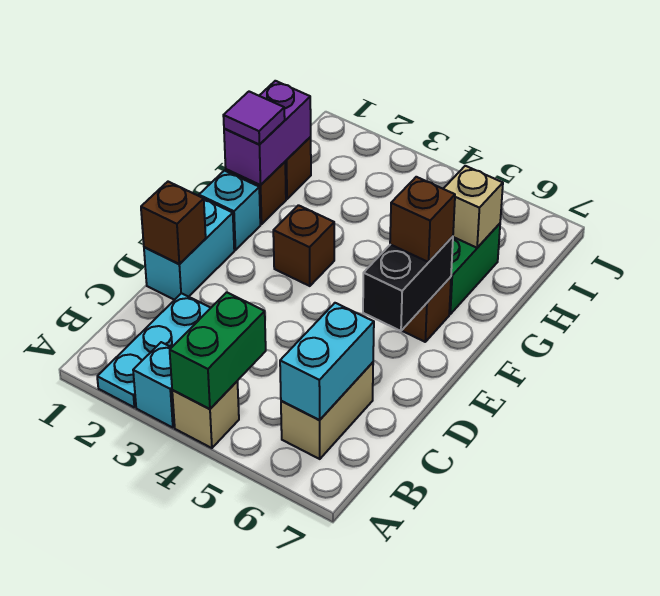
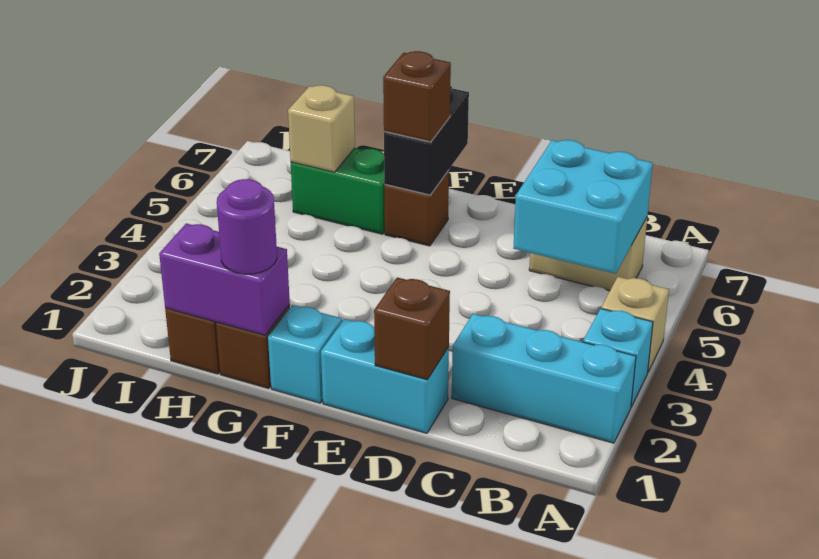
cyan plate A2:C2 level 1 -> cyan brick A2:C2 level 1
green brick A4:B4 level 2 -> none
cyan brick B6:C6 level 2 -> cyan brick B5:C6 level 2
black brick E6:F6 level 2 -> black brick F6:F7 level 2
brown brick F3 level 1 -> none
purple tile G1 level 3 -> purple round brick G1 level 3

